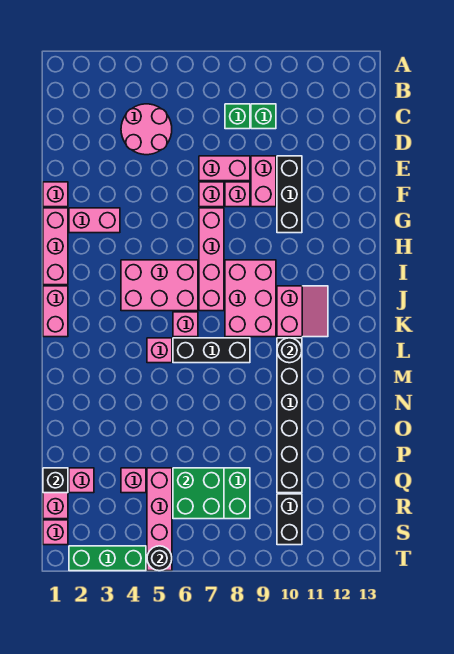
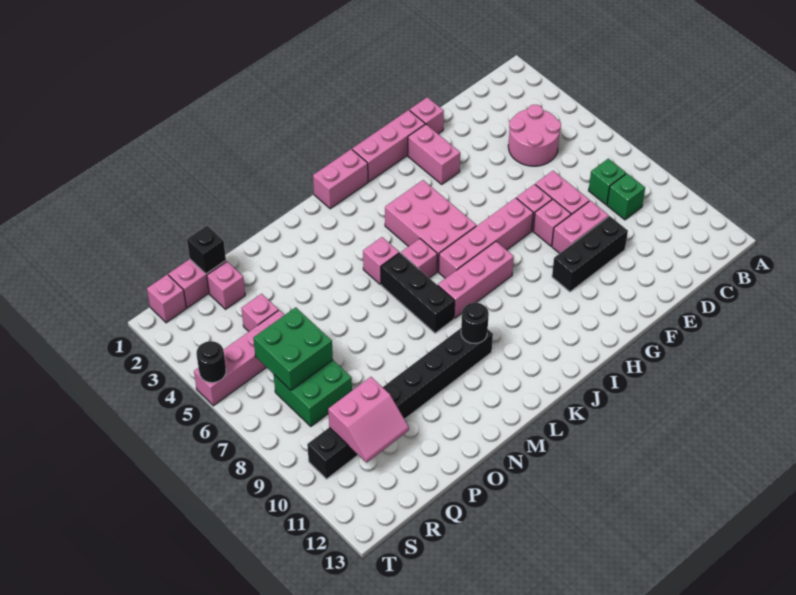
pink brick I8:K9 level 1 -> pink brick I8:K8 level 1
pink slope J10:K11 level 1 top 10 -> pink slope Q10:R11 level 2 top 10
green brick T2:T4 level 1 -> none

